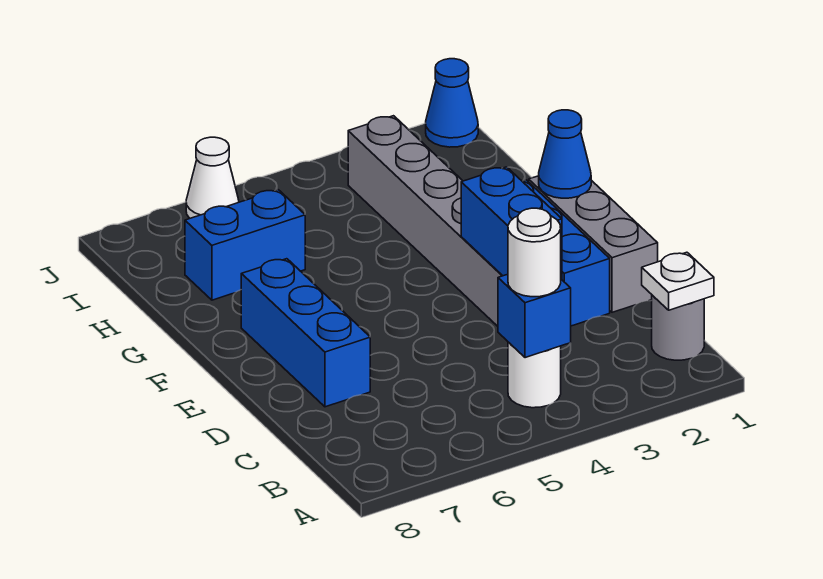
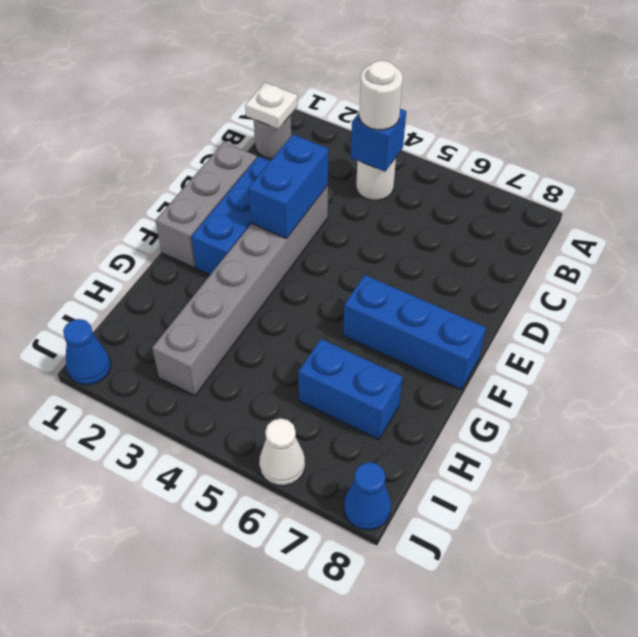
blue brick D7:F7 level 1 -> blue brick F6:F8 level 1
blue cone F1 level 2 -> blue cone J8 level 1

